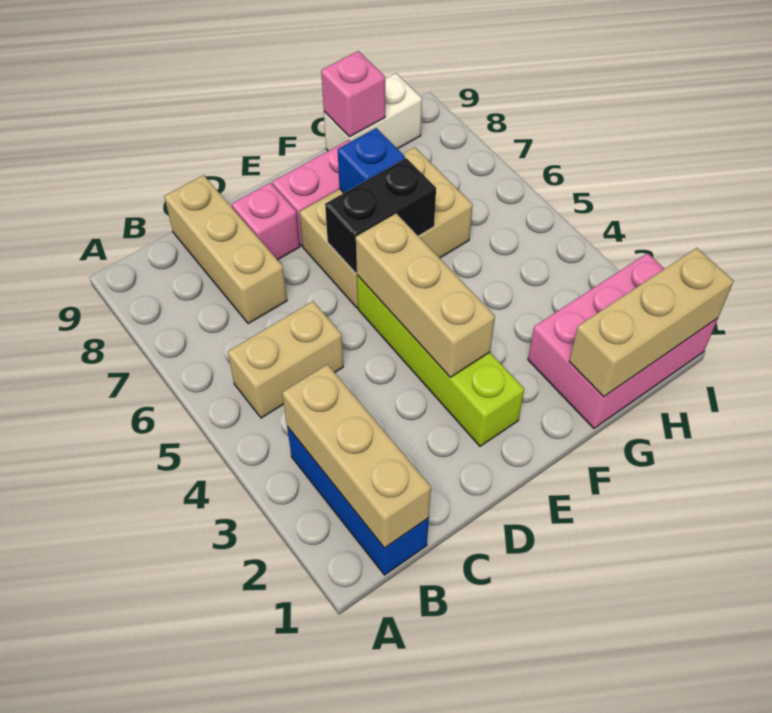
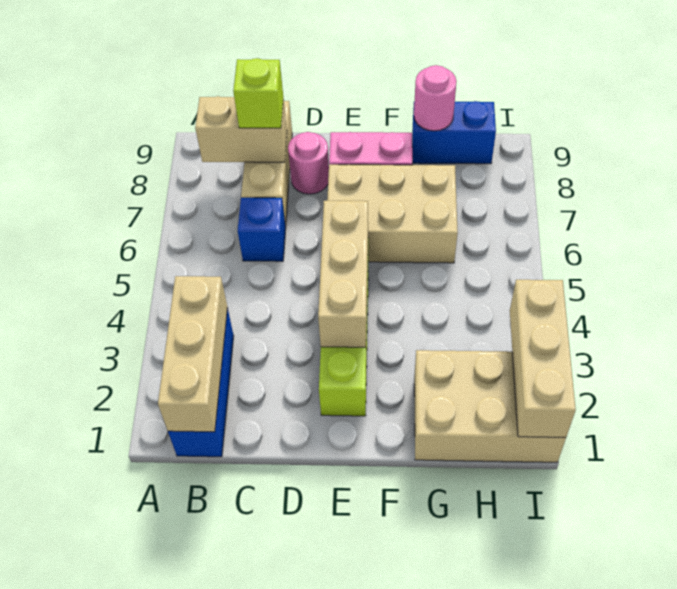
tan brick B5:C5 level 1 -> tan brick B8:C8 level 2
none -> lime brick C8 level 3
pink brick D8 level 1 -> pink round brick D8 level 1
black brick E6:F6 level 2 -> none
blue brick F7 level 2 -> blue brick C6 level 1
pink brick G1:I2 level 1 -> tan brick G1:I2 level 1
tan brick G1:I1 level 2 -> tan brick I1:I3 level 2
white brick G9:H9 level 1 -> blue brick G9:H9 level 1
pink brick G9 level 2 -> pink round brick G9 level 2

